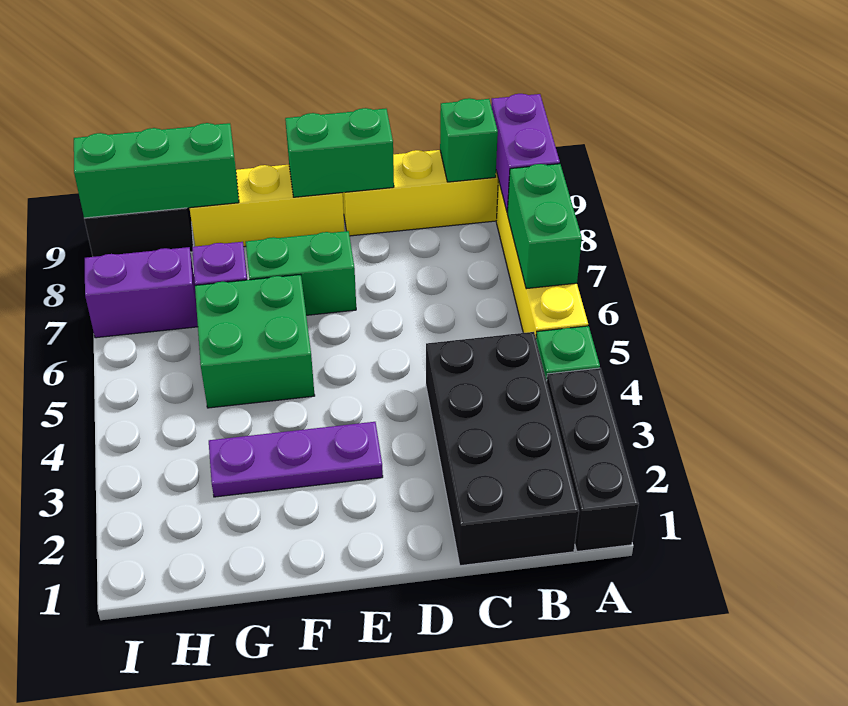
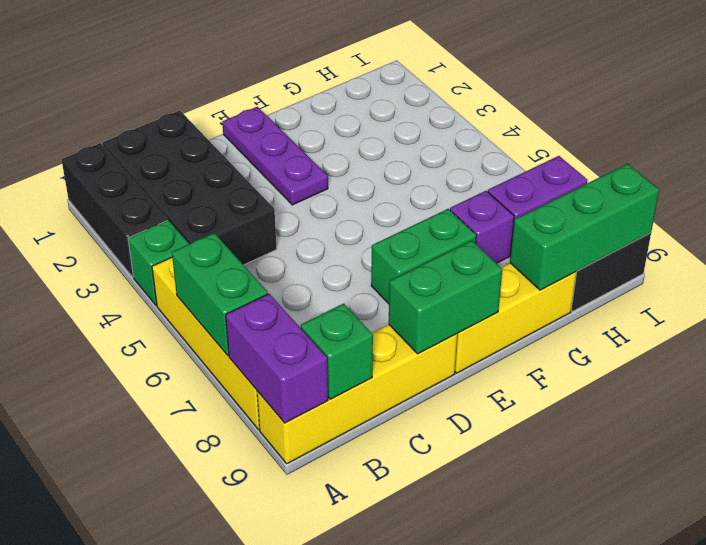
purple plate E3:G3 level 1 -> purple plate E1:E3 level 1
green brick F5:G6 level 1 -> none

